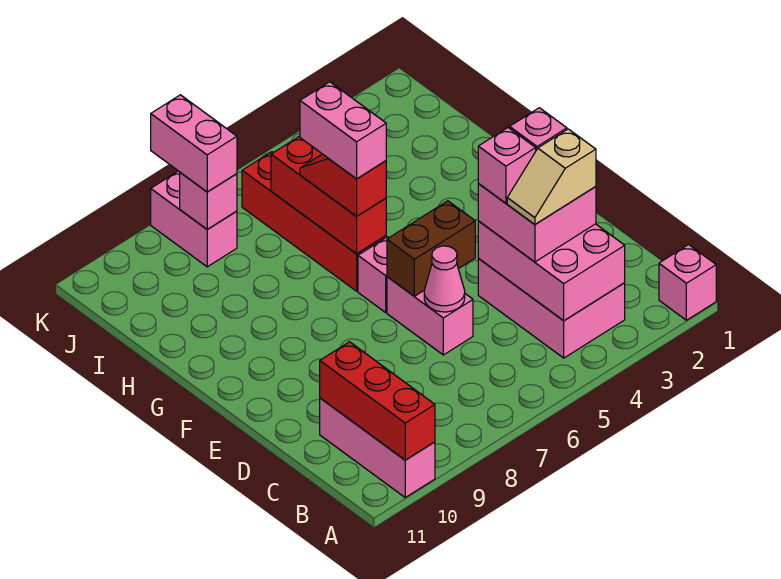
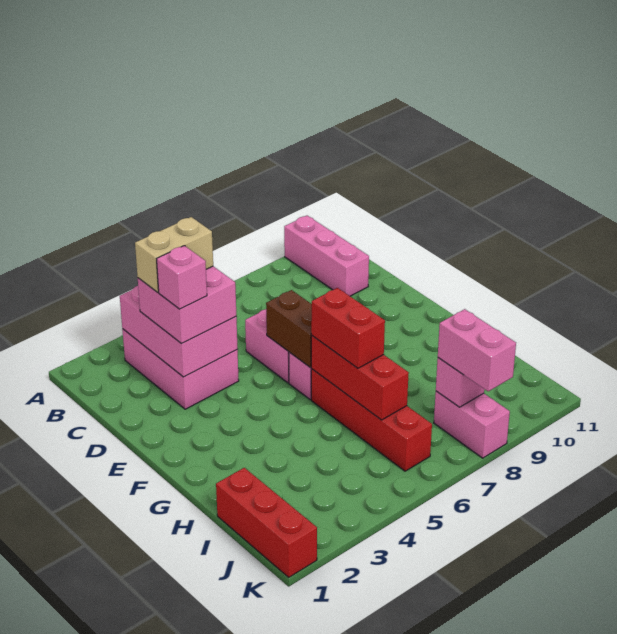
pink brick A1 level 1 -> none
red brick A10:C10 level 2 -> red brick I1:K1 level 1
tan slope C3:C4 level 4 top 3 -> tan brick C3:C4 level 4
pink brick D4 level 4 -> none
pink cone D6 level 2 -> none
brown brick E5:E6 level 2 -> brown brick E6:F6 level 2
red slope G6:H6 level 3 top G -> red brick G6:H6 level 3
pink brick G6:H6 level 4 -> none

